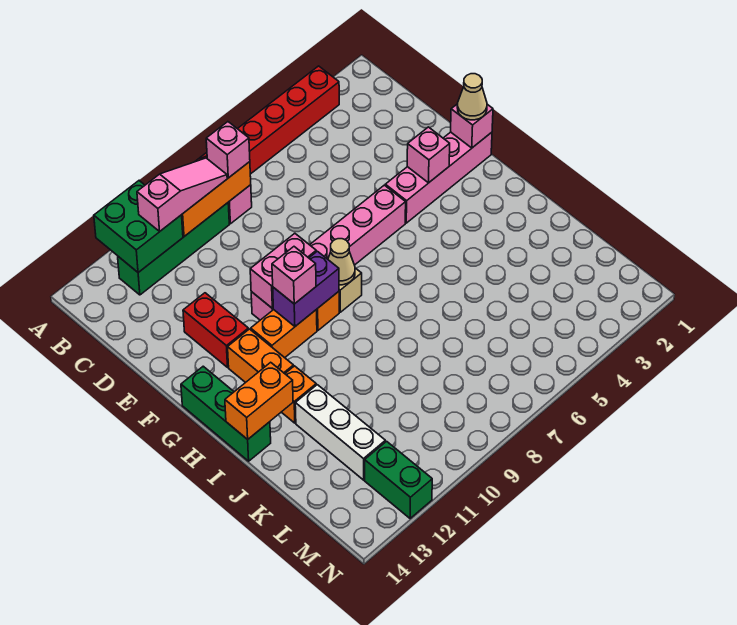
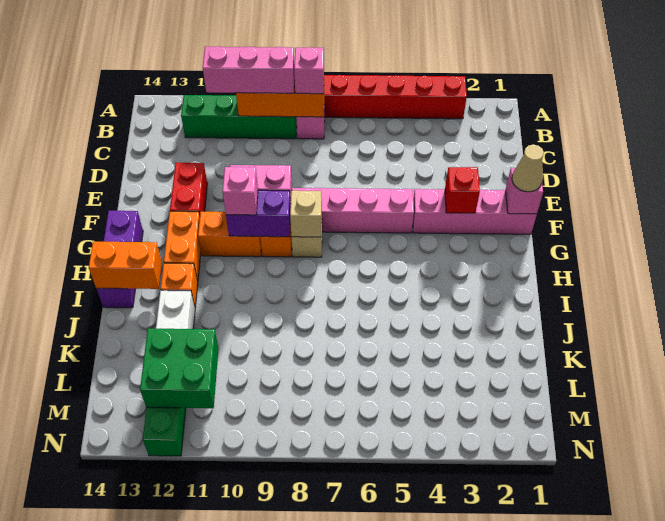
green brick A11:B12 level 2 -> green brick L11:M12 level 2
pink slope B9:B11 level 3 top 11 -> pink brick B9:B11 level 3
pink brick F3 level 2 -> red brick F3 level 2
tan cone G8 level 2 -> tan brick G8 level 2
green brick G14:I14 level 1 -> purple brick G14:I14 level 1

